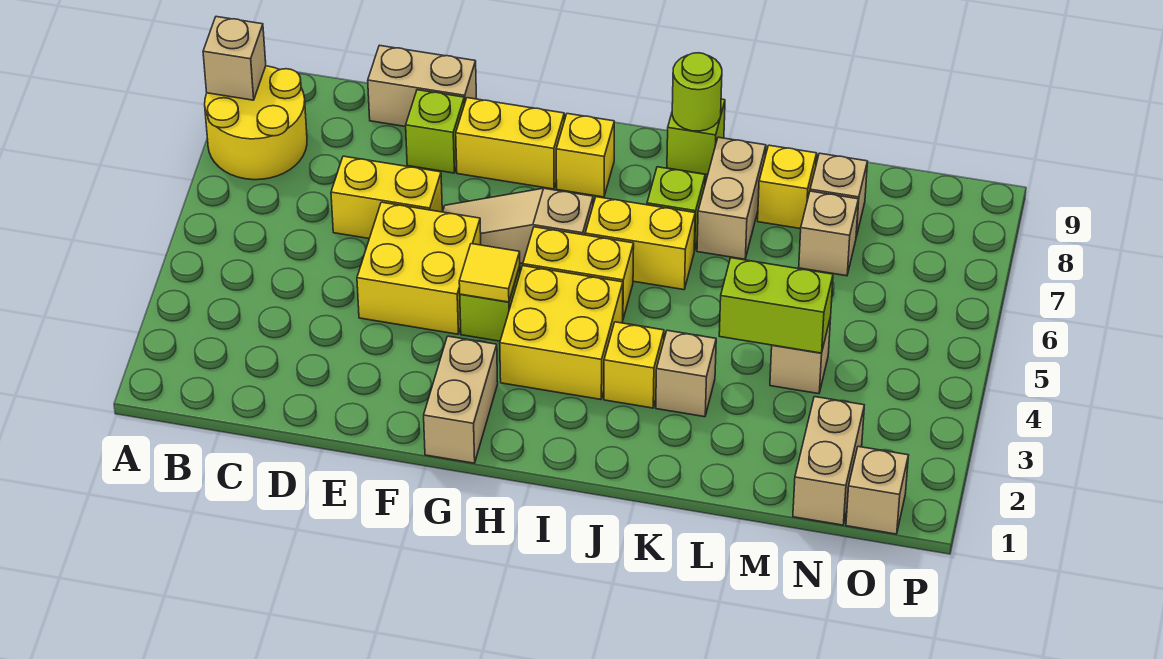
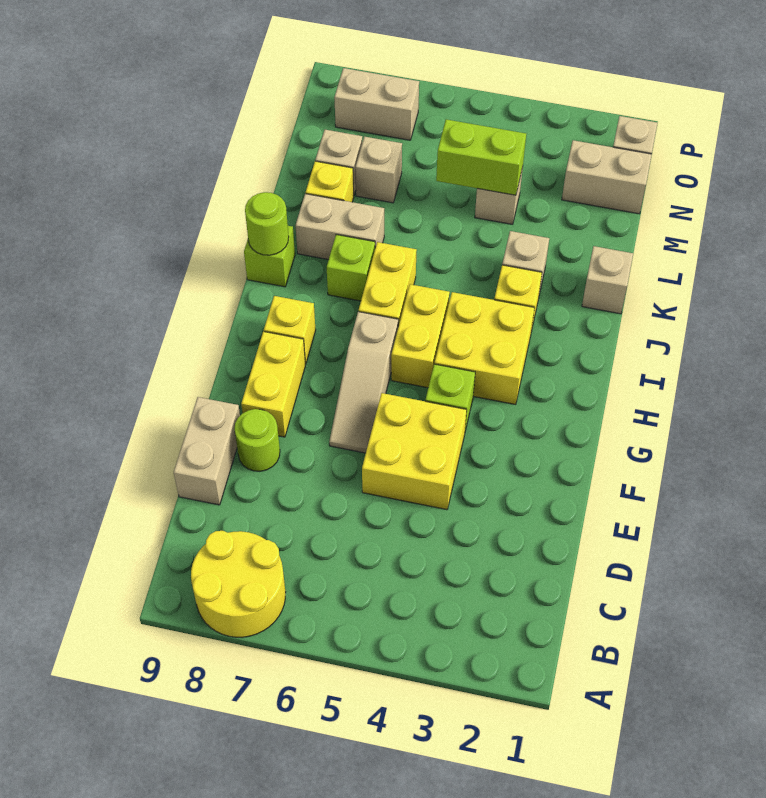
tan brick A8 level 2 -> tan brick K1 level 1
yellow brick D6:E6 level 1 -> none
lime brick E8 level 1 -> lime round brick E8 level 1
tan brick G1:G2 level 1 -> tan brick O7:O8 level 1
yellow tile G4 level 2 -> none
lime brick L4:M4 level 2 -> lime brick M4:M5 level 2

